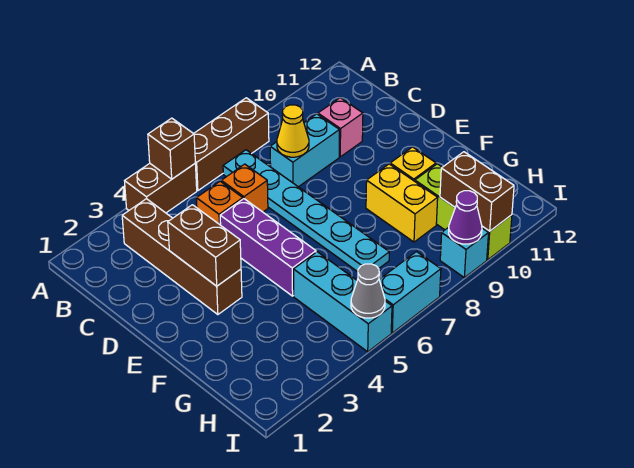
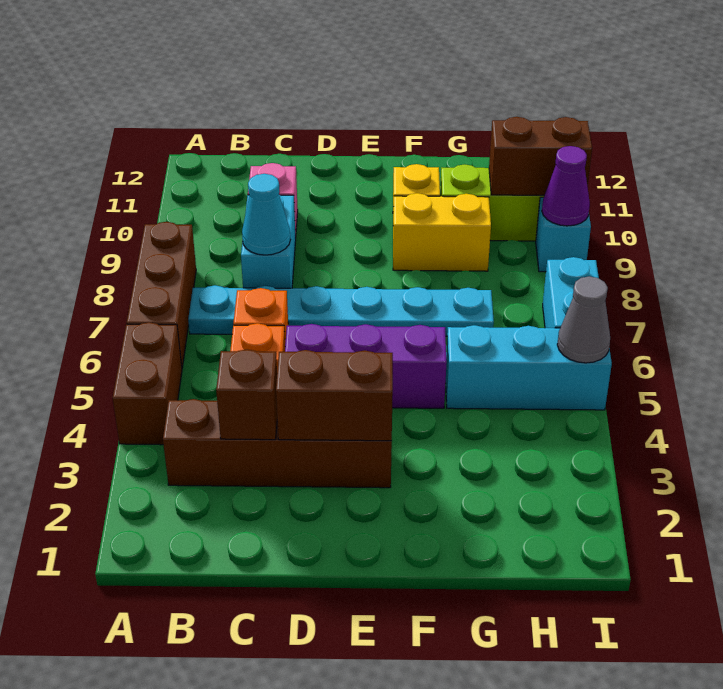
brown brick A5 level 2 -> brown brick C3 level 2
yellow cone C8 level 2 -> cyan cone C8 level 2

